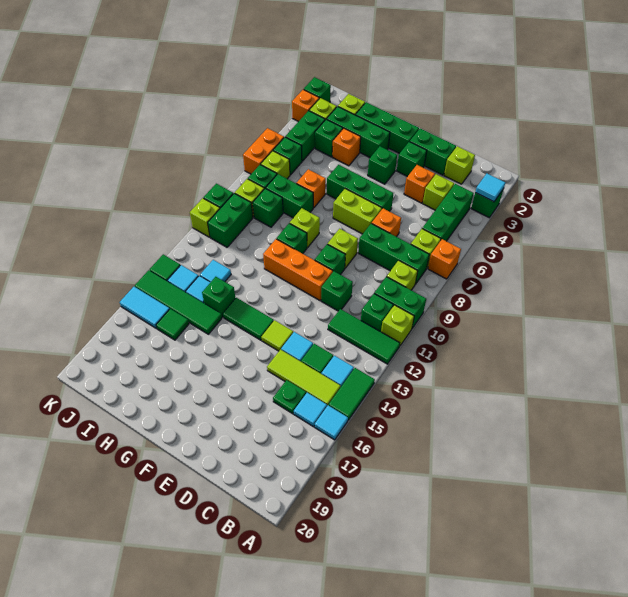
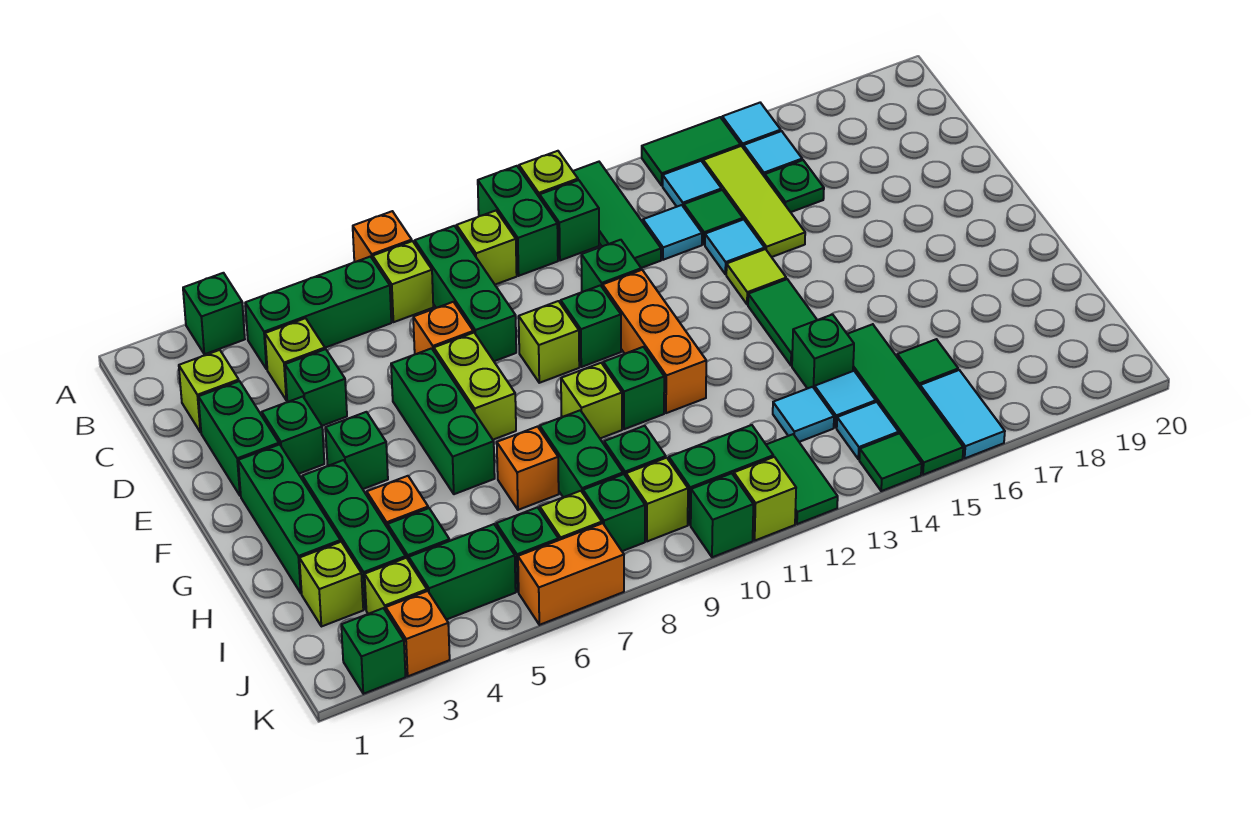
cyan tile A3 level 2 -> cyan tile C13 level 1
orange brick D4 level 1 -> green brick D4 level 1
none -> green tile J12:K12 level 1

